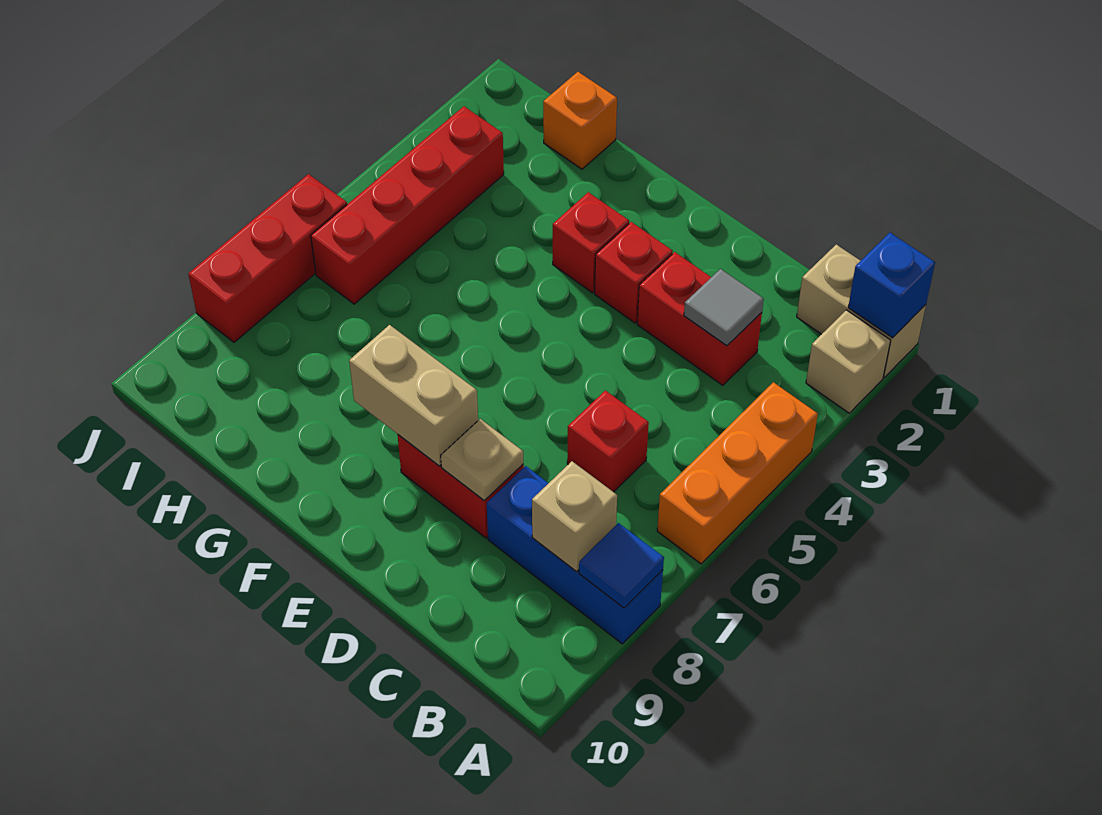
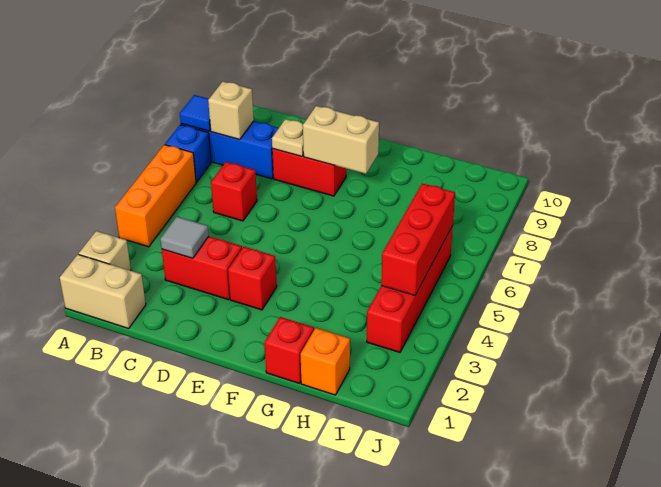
blue brick A1 level 2 -> blue brick A7 level 1
red brick F3 level 1 -> red brick G1 level 1
red brick J6:J8 level 1 -> red brick I4:I6 level 2

